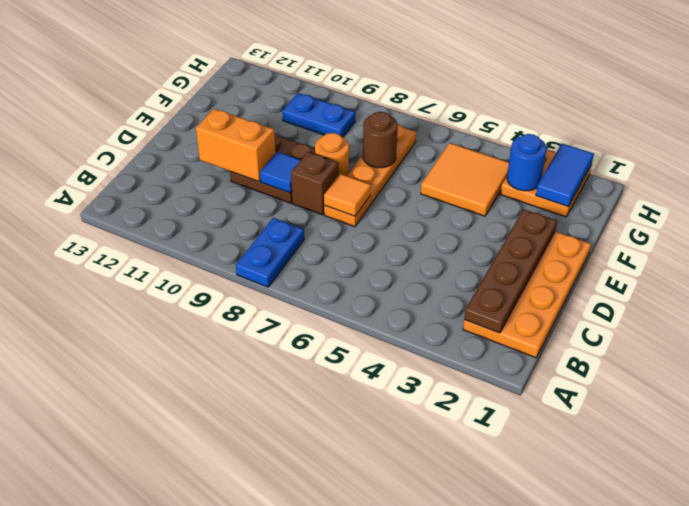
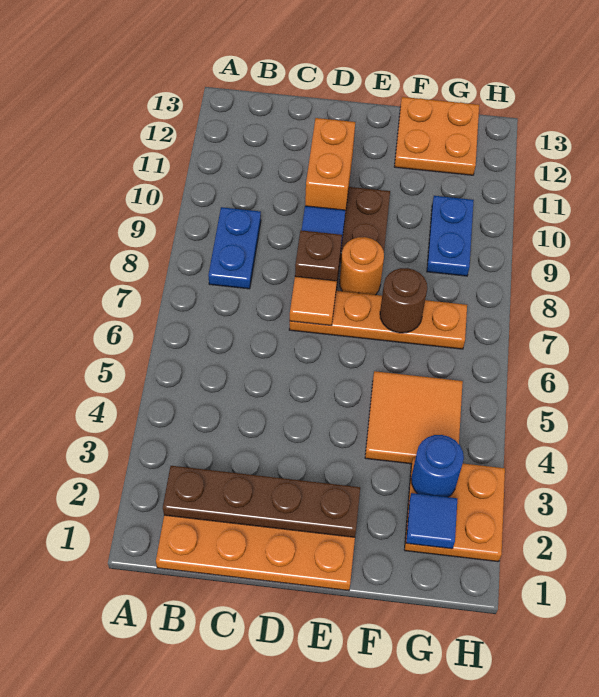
blue plate A8:B8 level 1 -> blue plate B8:B9 level 1
none -> orange plate F12:G13 level 1
blue tile G2:H2 level 2 -> blue tile G2 level 2

